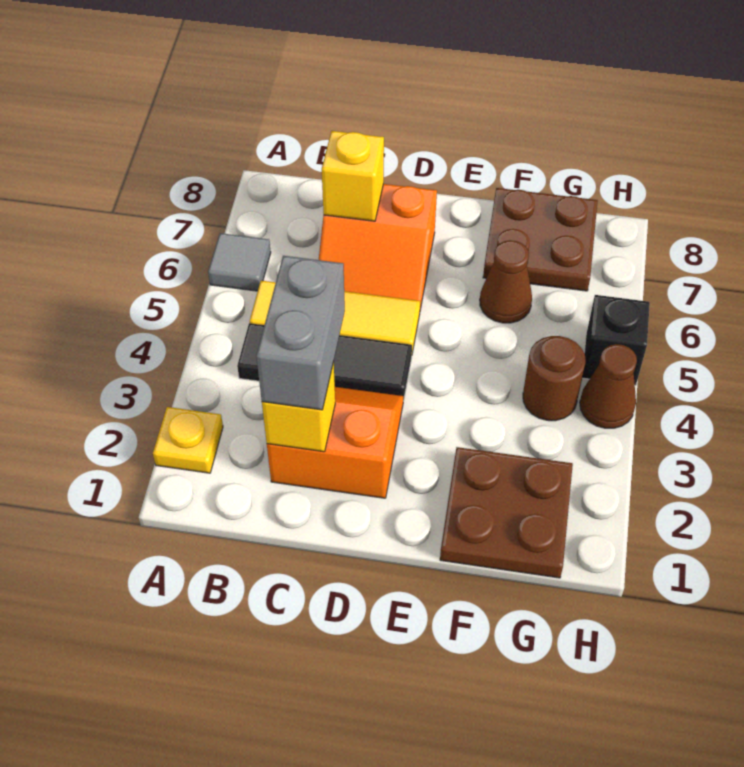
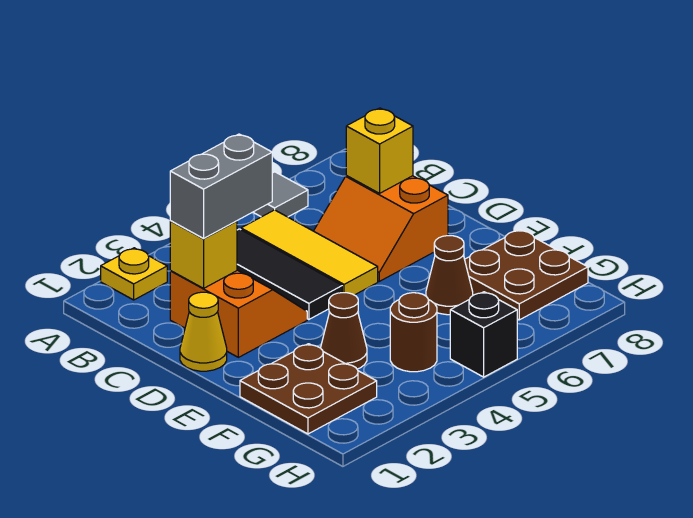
none -> yellow cone D1 level 1
brown cone H4 level 1 -> brown cone F3 level 1

